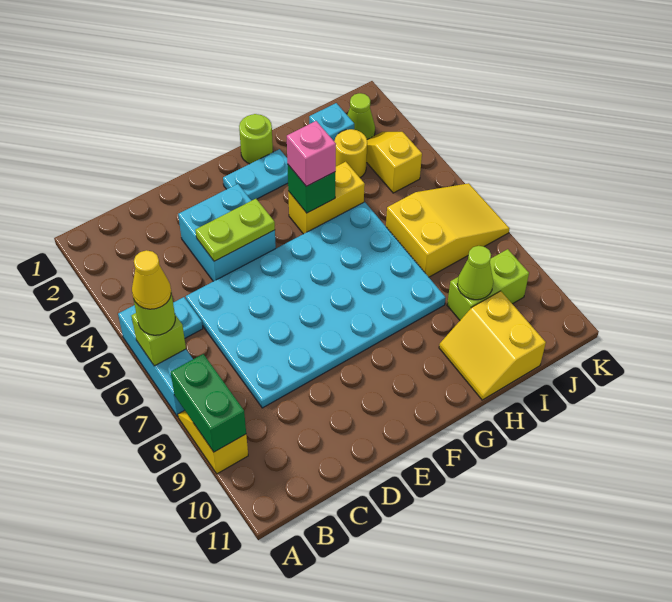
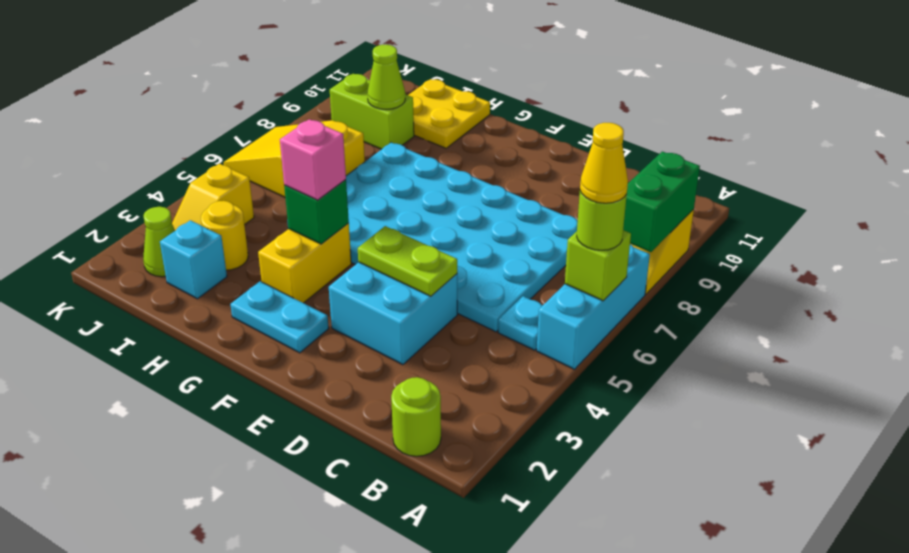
lime round brick G1 level 1 -> lime round brick B1 level 1
yellow brick G4:H4 level 1 -> yellow brick G3:G4 level 1
yellow slope H10:I11 level 1 top I -> yellow plate H10:I11 level 1

